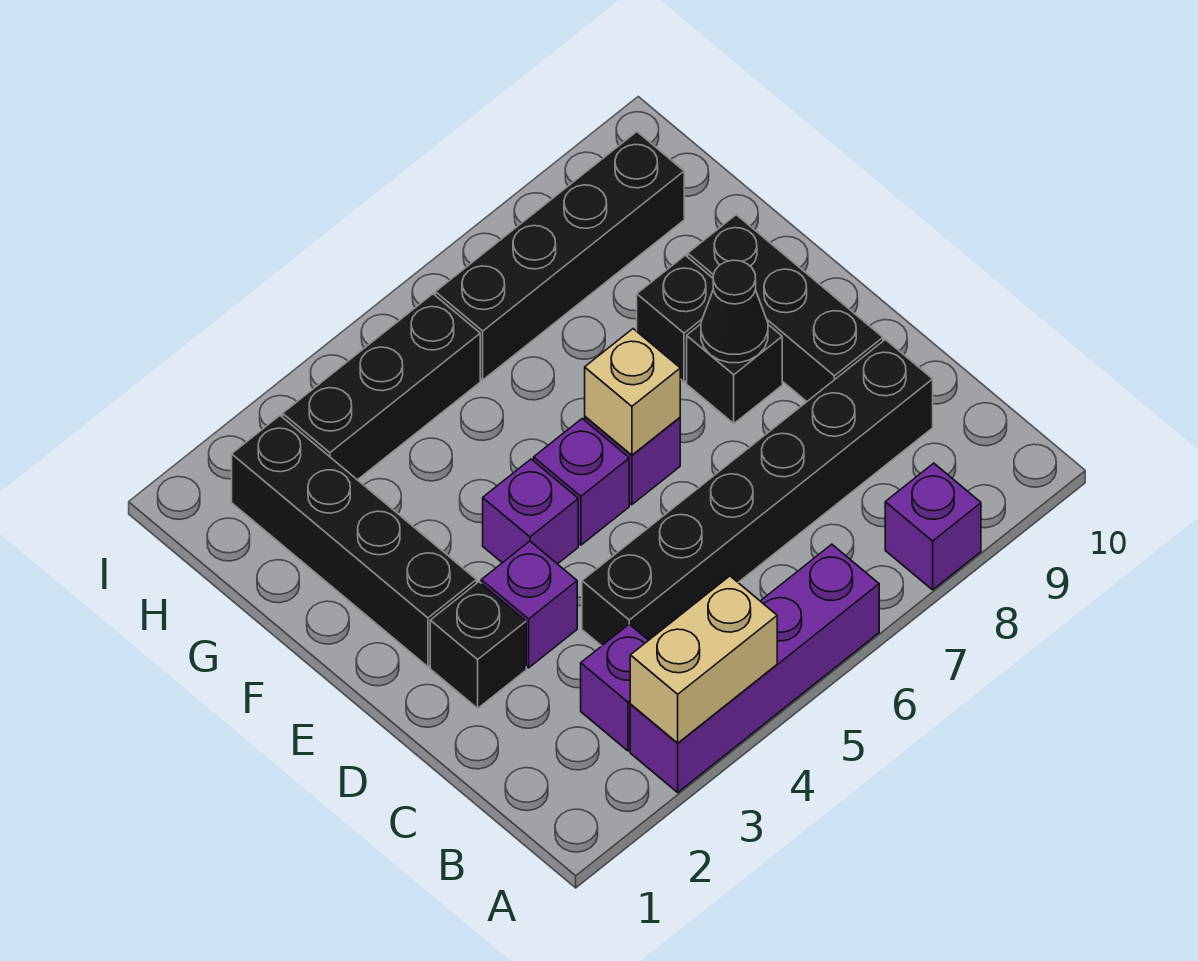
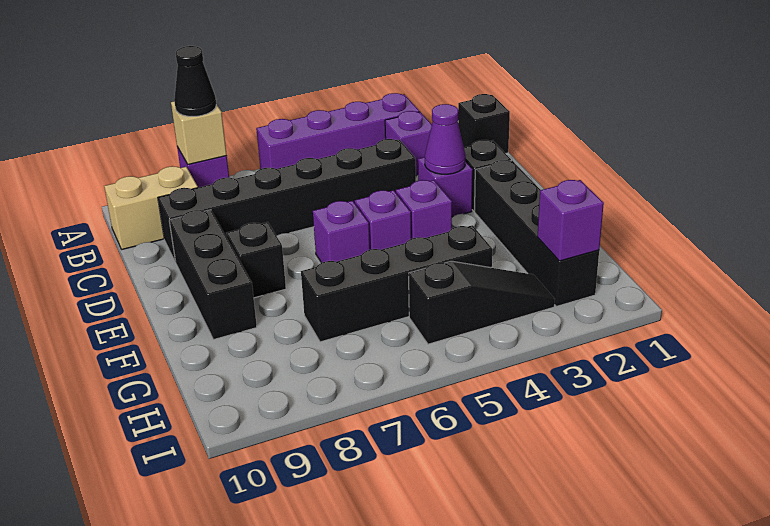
tan brick A3:A4 level 2 -> tan brick B9:B10 level 1
none -> purple cone D3 level 2
tan brick E6 level 2 -> tan brick A8 level 2
black cone E8 level 2 -> black cone A8 level 3
black brick F8 level 1 -> black brick B1 level 1
none -> purple brick H2 level 2
black brick H3:H5 level 1 -> black slope H3:H5 level 1 top 5
black brick H6:H9 level 1 -> black brick G4:G7 level 1

